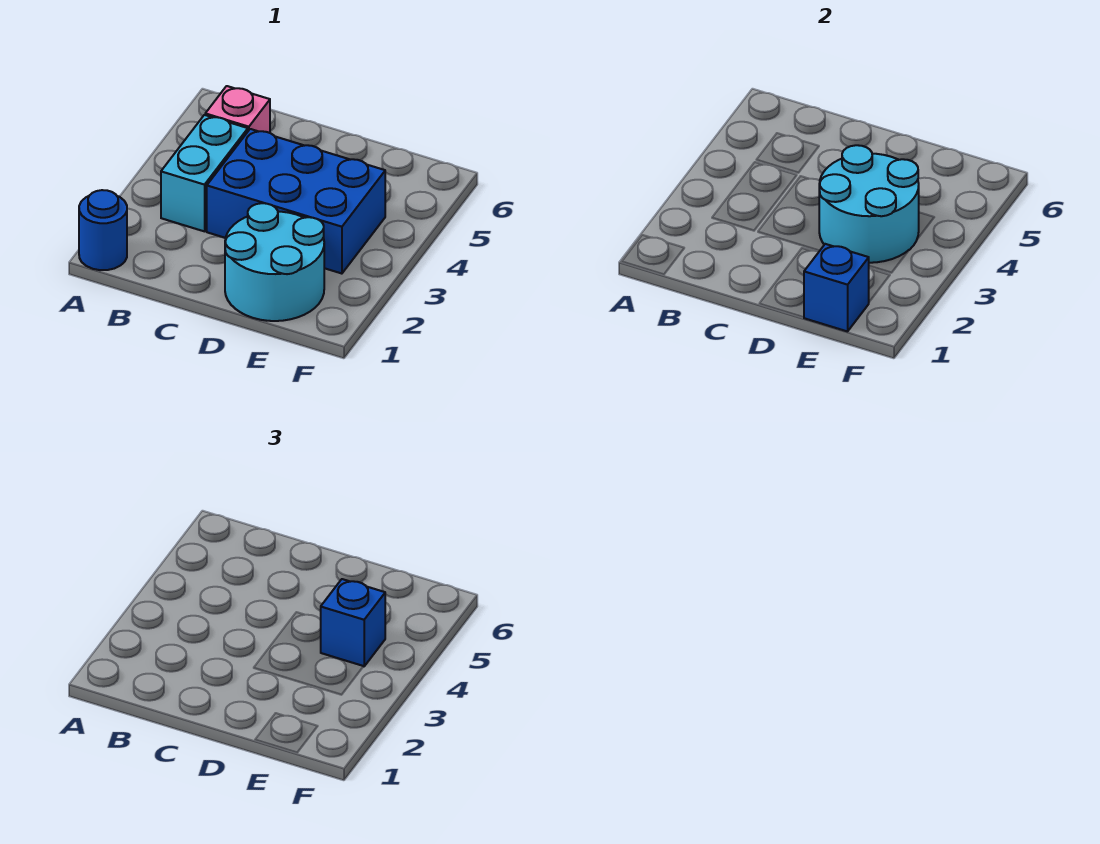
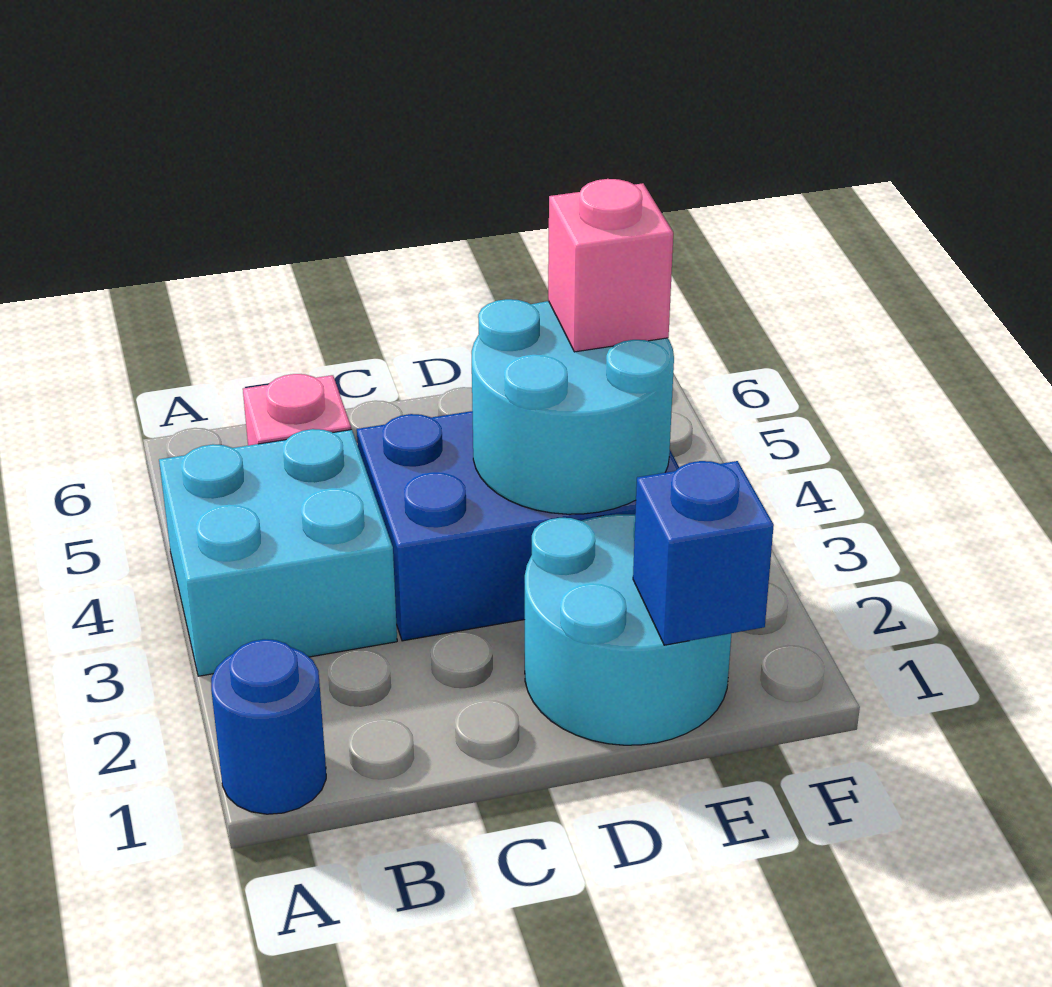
cyan brick B3:B4 level 1 -> cyan brick A3:B4 level 1
blue brick E4 level 3 -> pink brick E4 level 3

